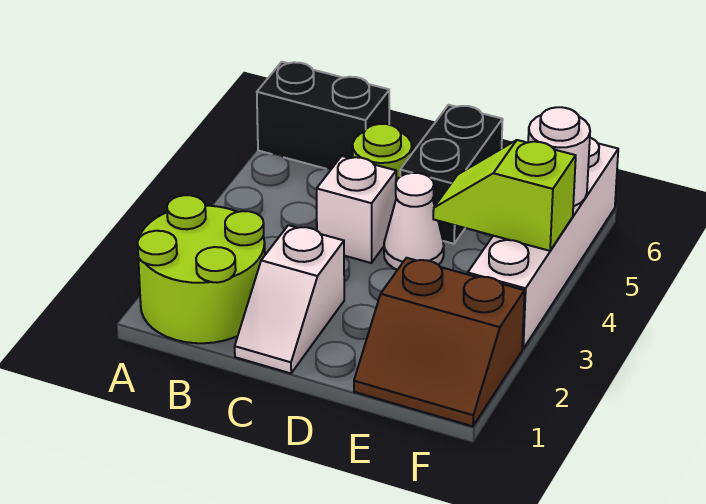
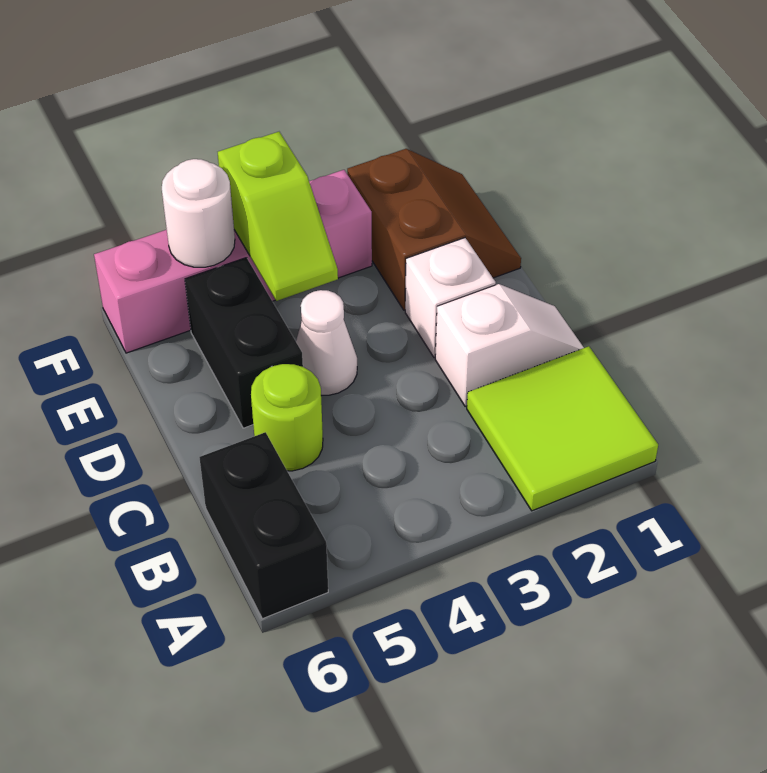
lime round brick A1:B2 level 1 -> lime tile A1:B2 level 1
white brick C4 level 1 -> white brick D2 level 1
black brick D5:D6 level 1 -> black brick D5:E5 level 1
white brick F3:F6 level 1 -> pink brick F3:F6 level 1

